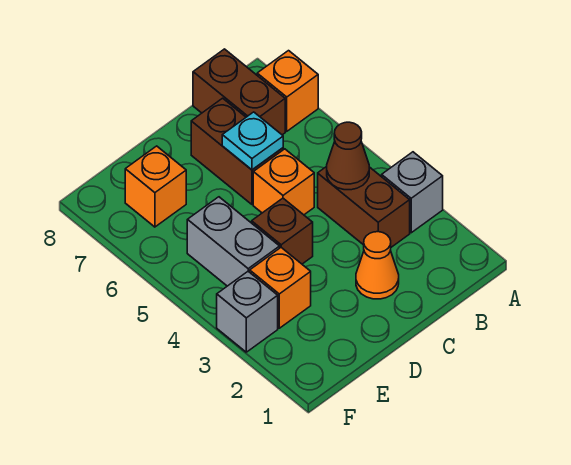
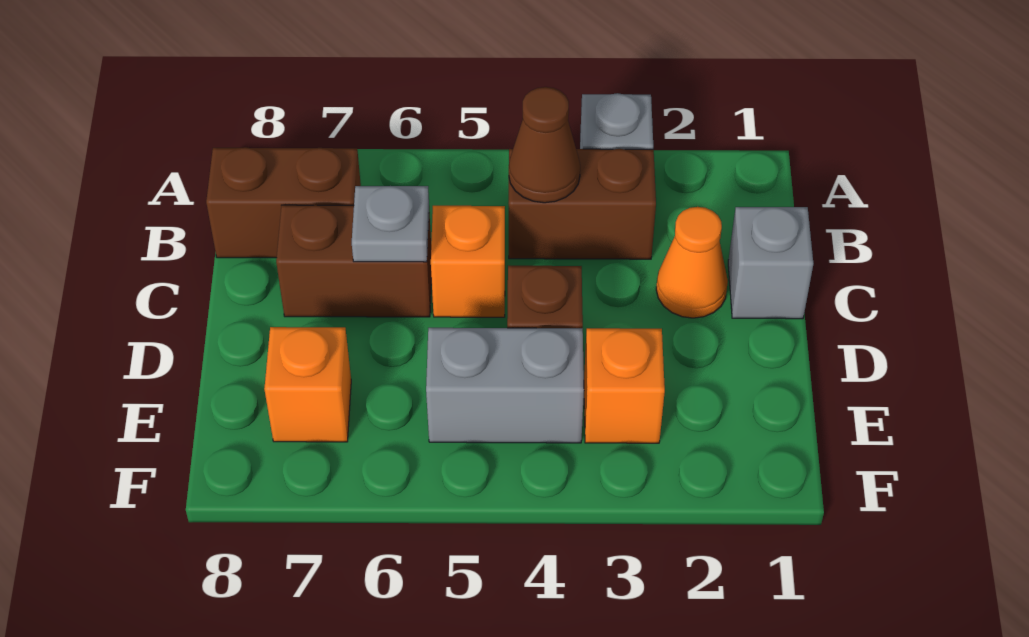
orange brick A7 level 1 -> none
cyan plate C6 level 2 -> grey plate C6 level 2
grey brick F3 level 1 -> grey brick C1 level 1

